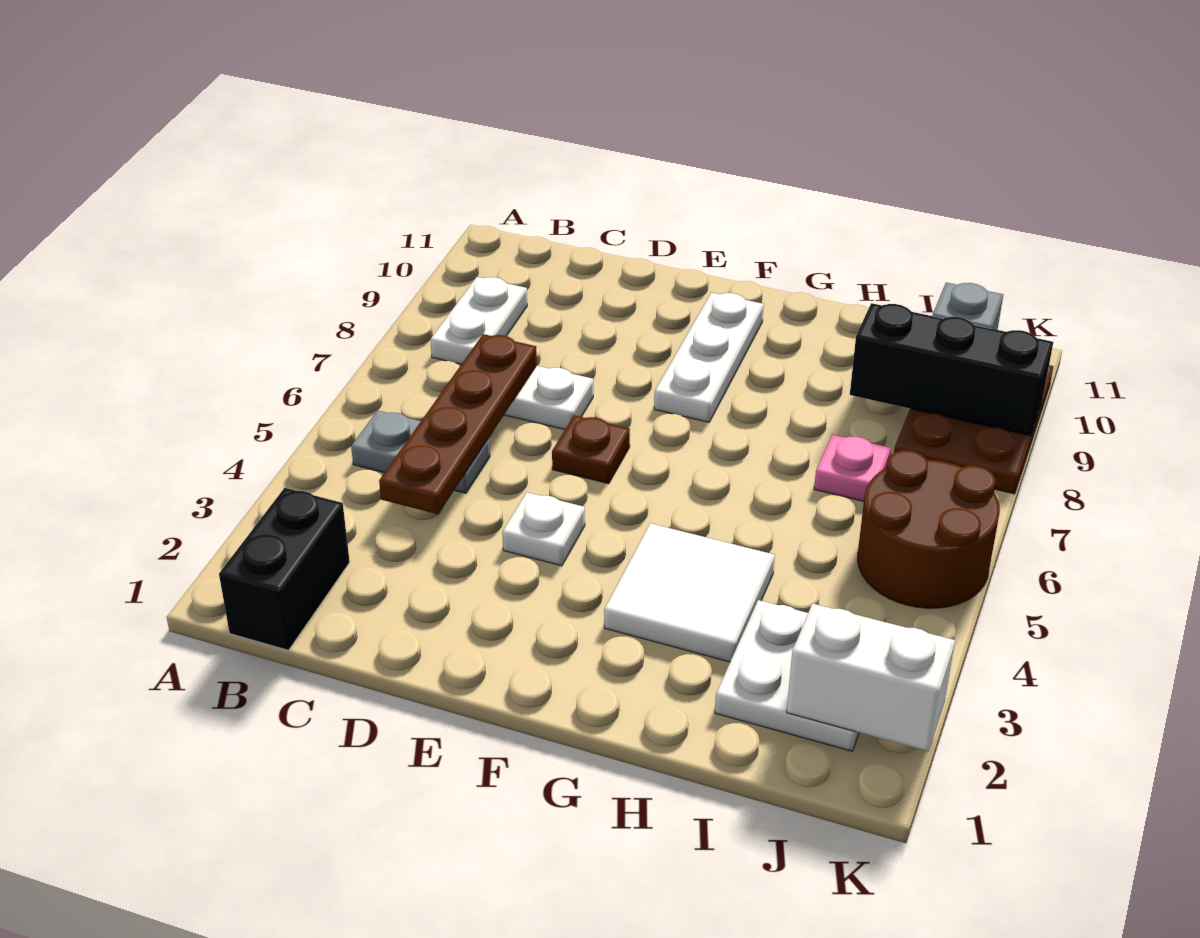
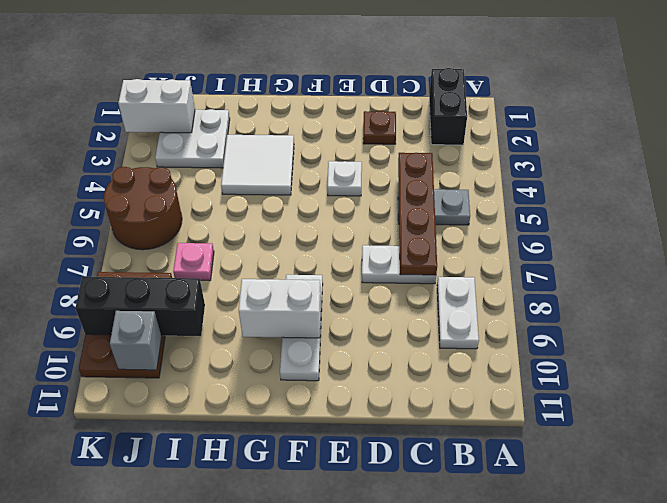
brown plate E6 level 1 -> brown plate D2 level 1
none -> white brick F9:G9 level 2

